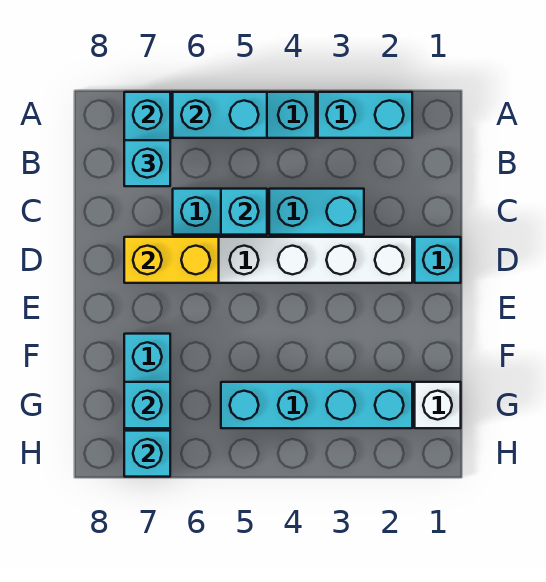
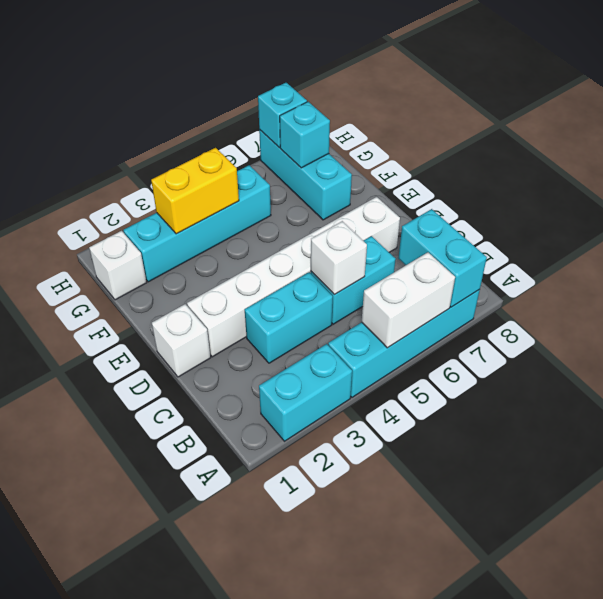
cyan brick A5:A6 level 2 -> white brick A5:A6 level 2
cyan brick B7 level 3 -> none
cyan brick C5 level 2 -> white brick C5 level 2
cyan brick D1 level 1 -> white brick D1 level 1
yellow brick D6:D7 level 2 -> yellow brick G3:G4 level 2

